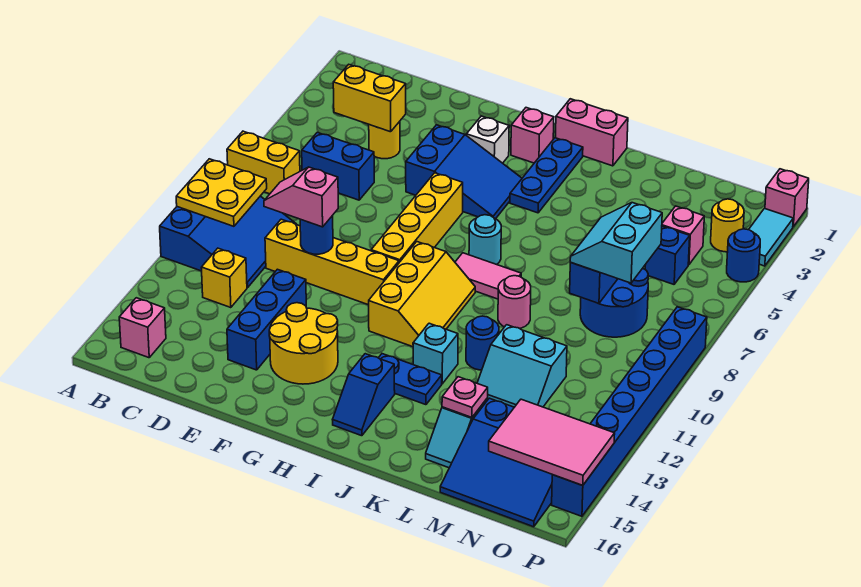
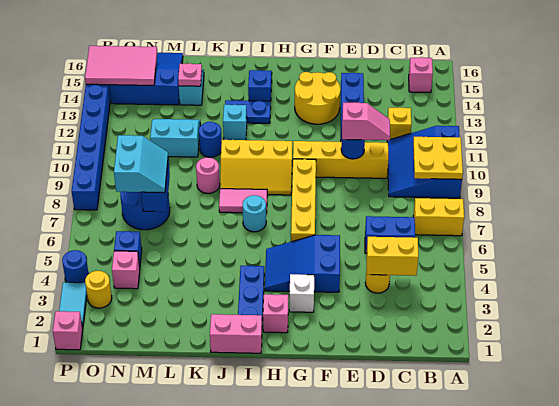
yellow slope H9:I11 level 1 top H -> yellow slope H9:J10 level 1 top 10

